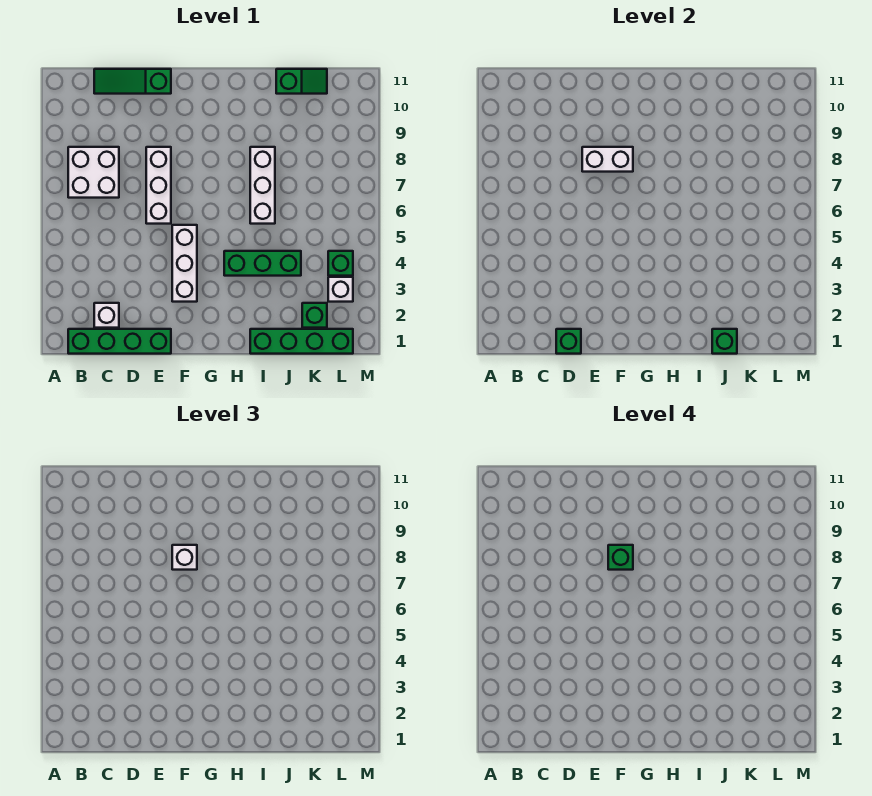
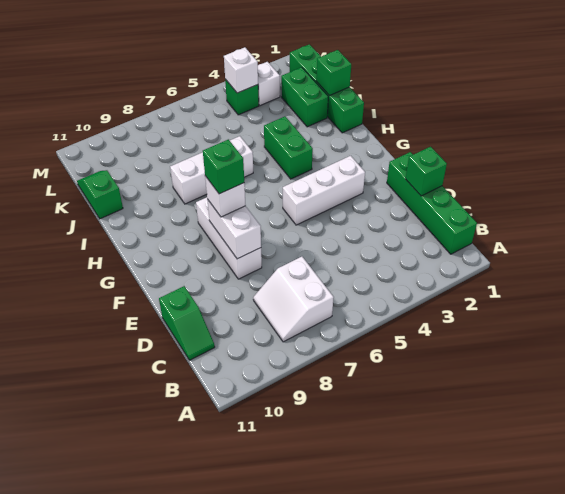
white brick B7:C8 level 1 -> white slope B7:C8 level 1 top 7
white brick C2 level 1 -> white brick L4 level 2
green slope C11:E11 level 1 top E -> green slope C11:D11 level 1 top D
white brick E6:E8 level 1 -> white brick E8:G8 level 1
green brick H4:J4 level 1 -> green brick H4:I4 level 1
green brick K2 level 1 -> green brick J2:K2 level 1

